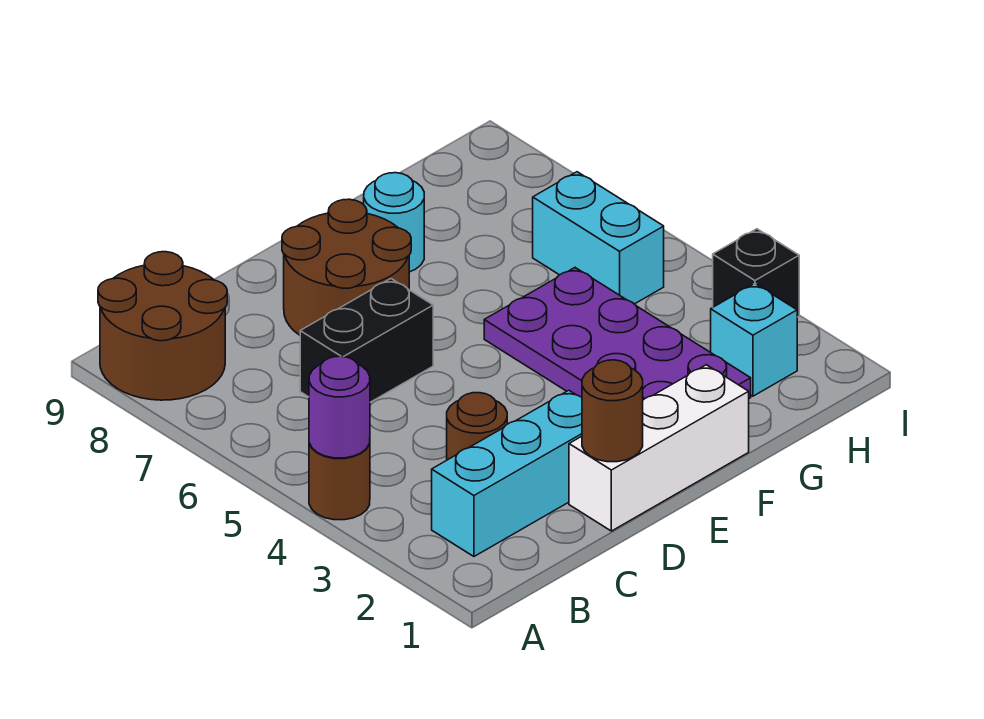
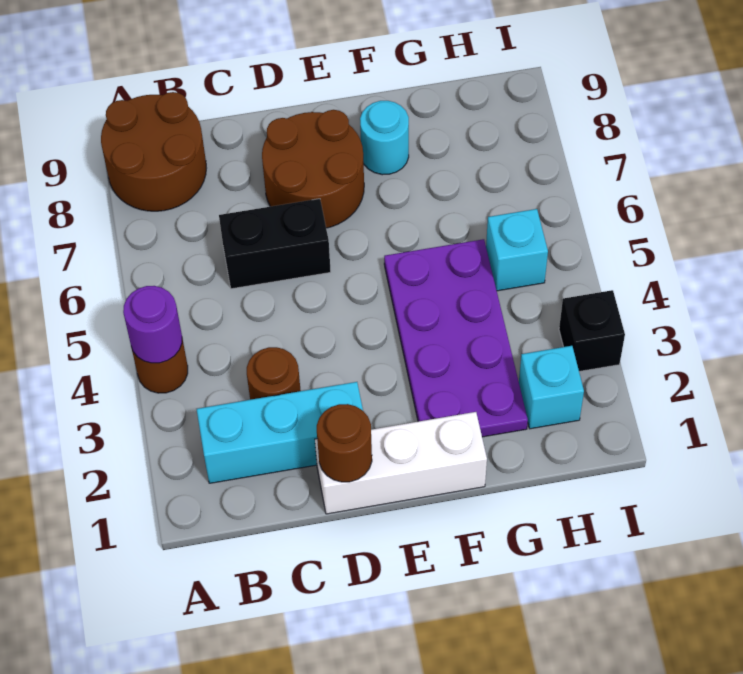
cyan brick H5:H6 level 1 -> cyan brick H5 level 1

